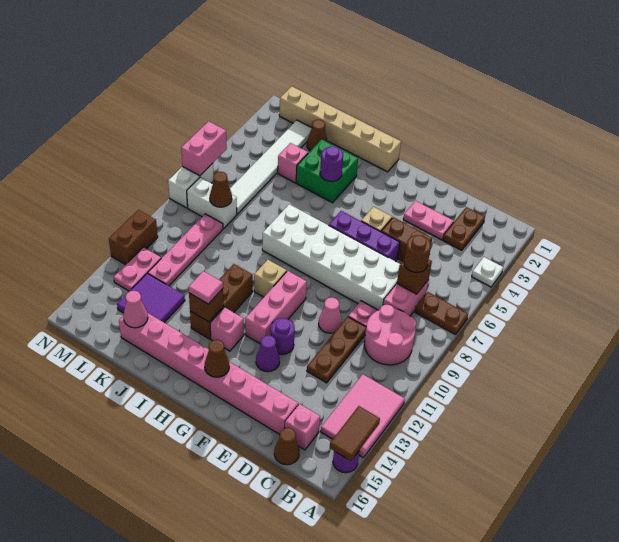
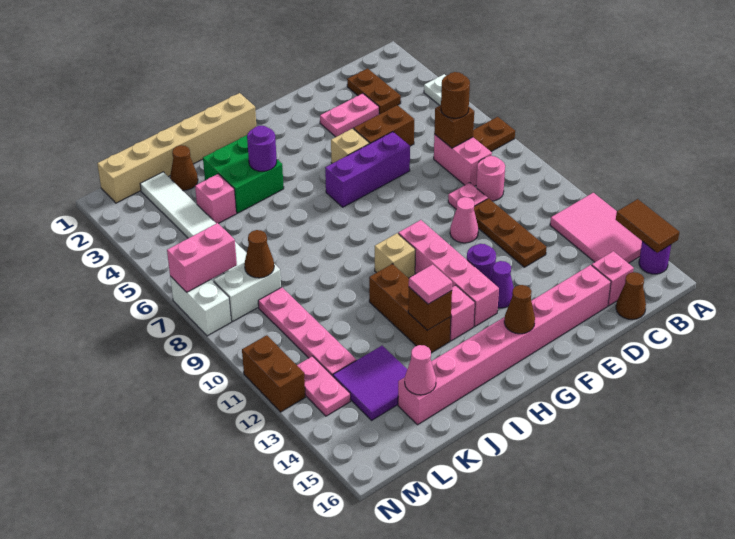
pink round brick B9:C10 level 1 -> pink round brick C9 level 1
white brick D7:I8 level 1 -> none
pink brick G10:G12 level 1 -> pink brick G10:G13 level 1
pink brick N6:N7 level 2 -> pink brick M7:N7 level 2

